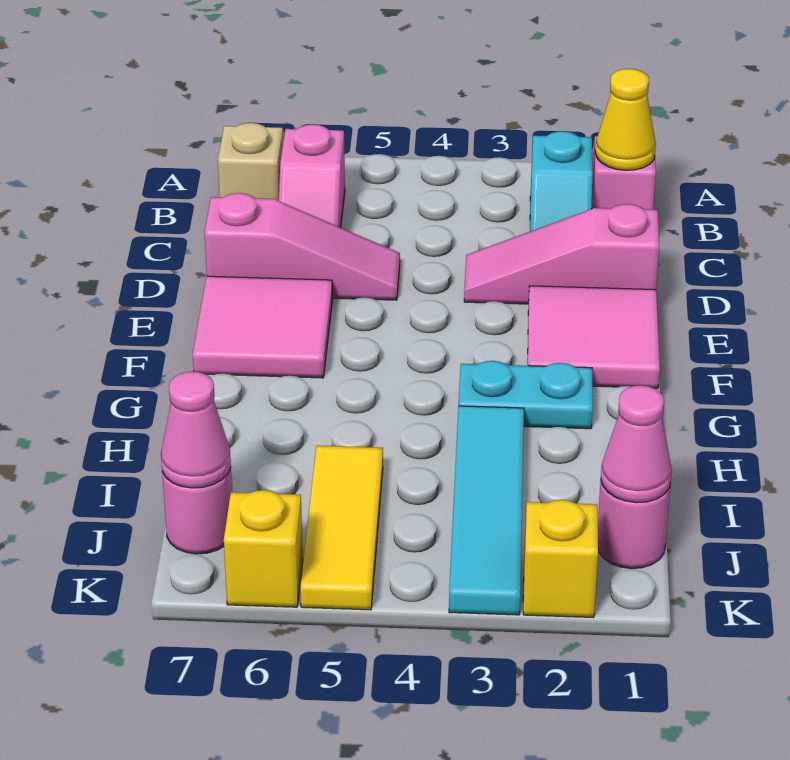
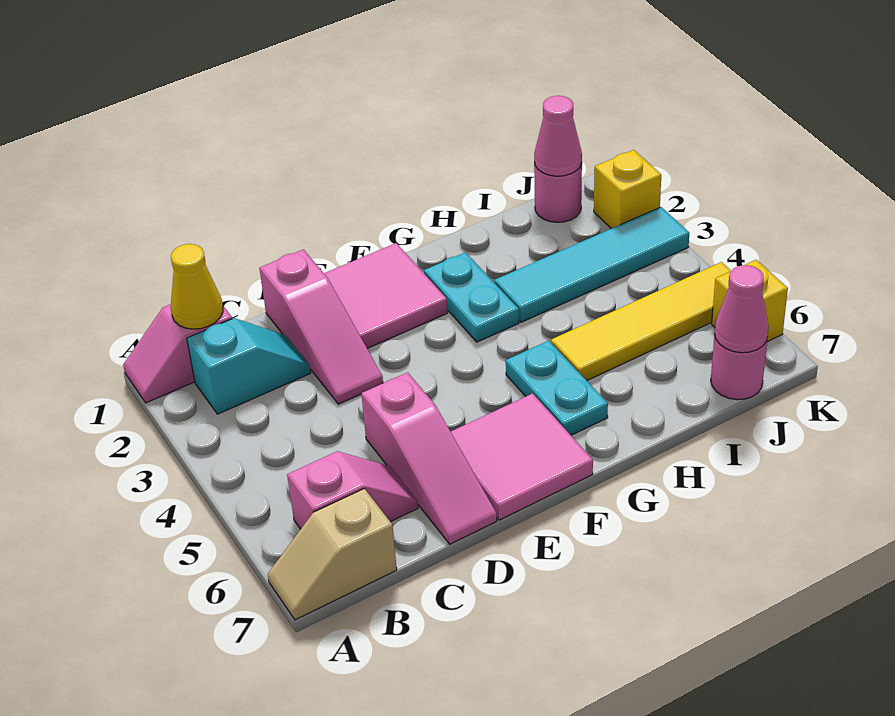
pink slope D5:D7 level 1 top 7 -> pink slope D5:D7 level 1 top 5
none -> cyan plate G5:G6 level 1
yellow tile I5:K5 level 1 -> yellow tile H5:K5 level 1

